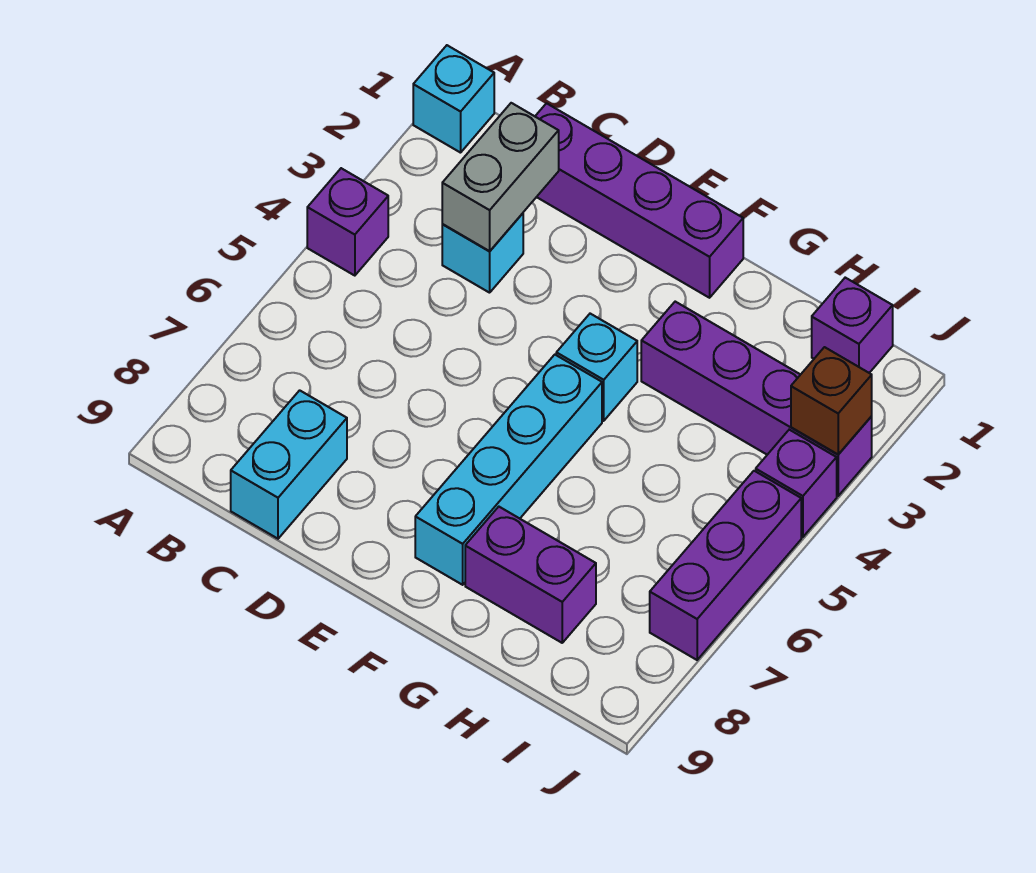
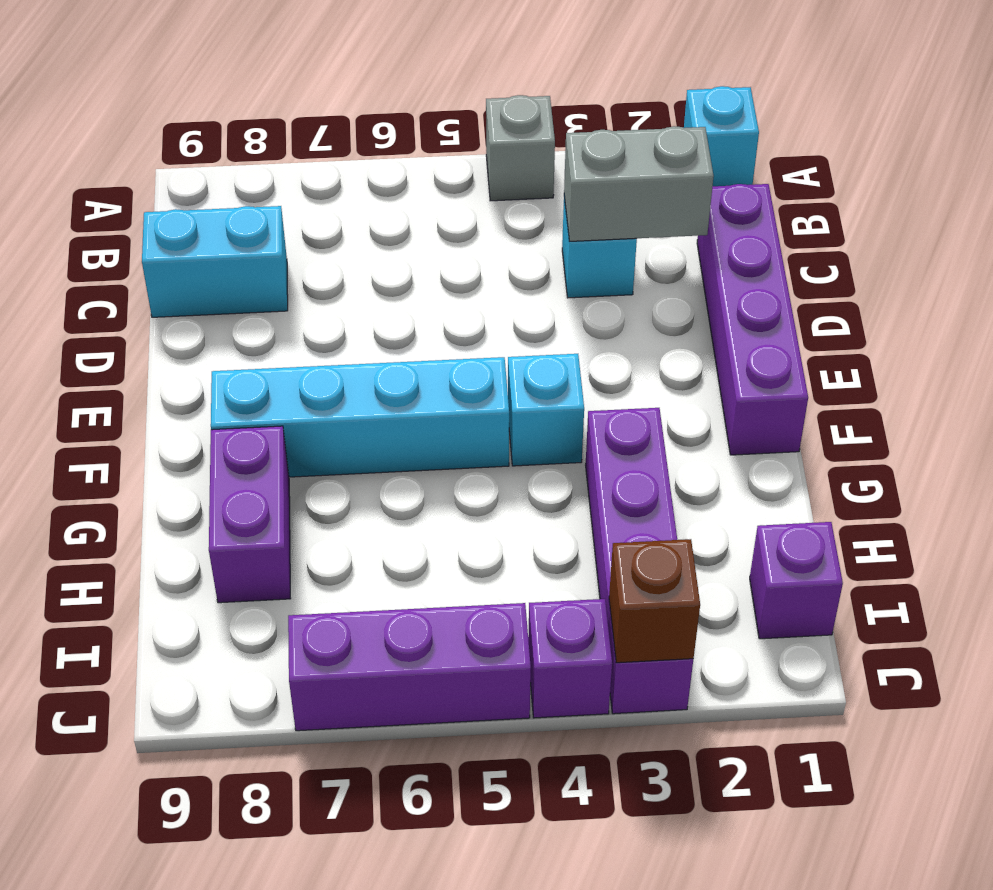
purple brick A4 level 1 -> grey brick A4 level 1

